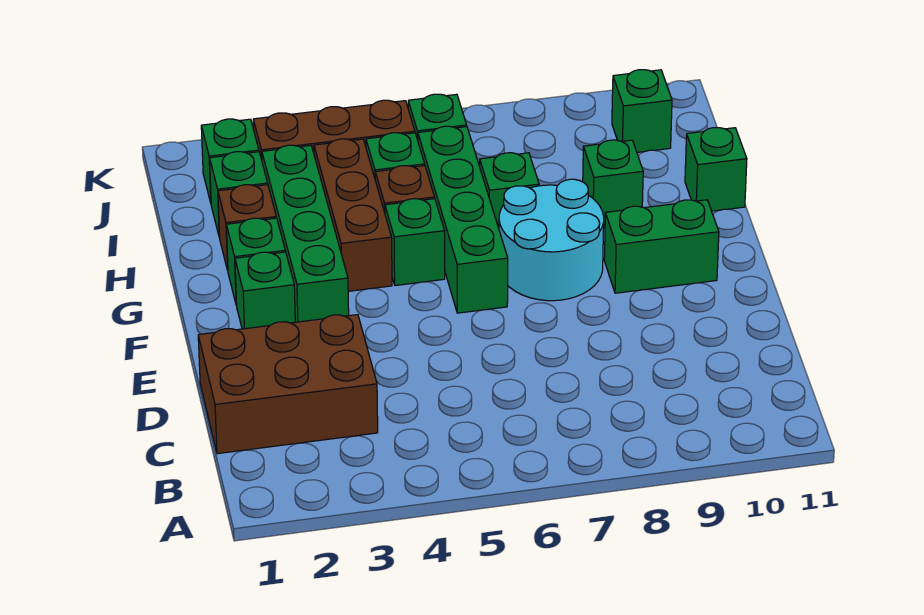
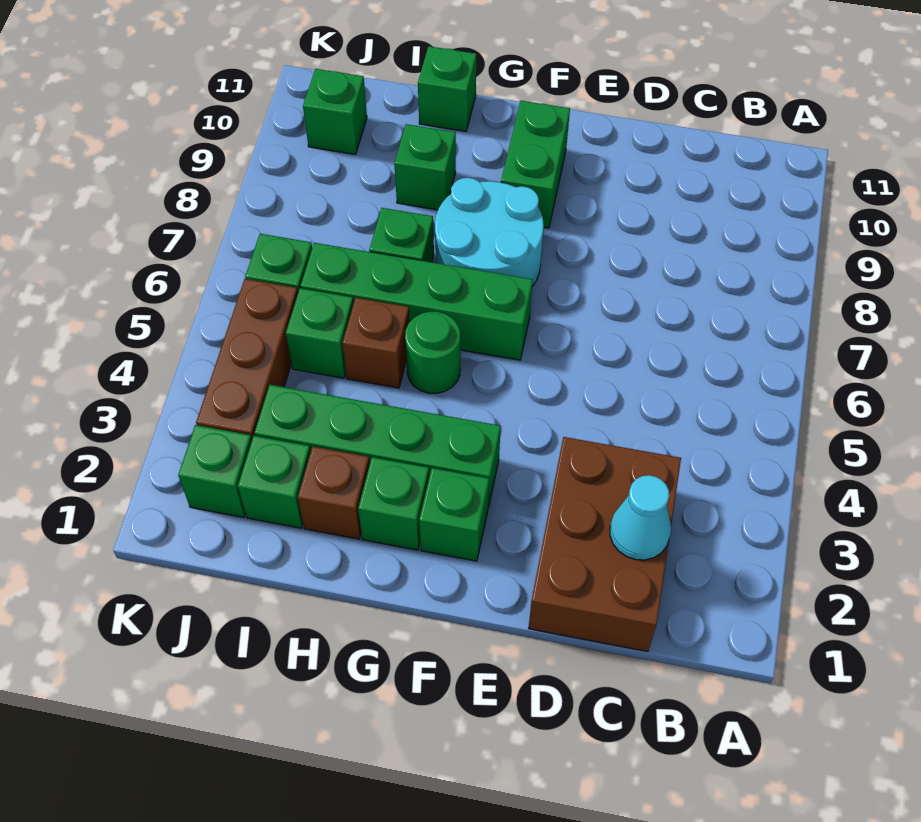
none -> cyan cone C2 level 2
brown brick G4:I4 level 1 -> none
green brick G5 level 1 -> green round brick G5 level 1

